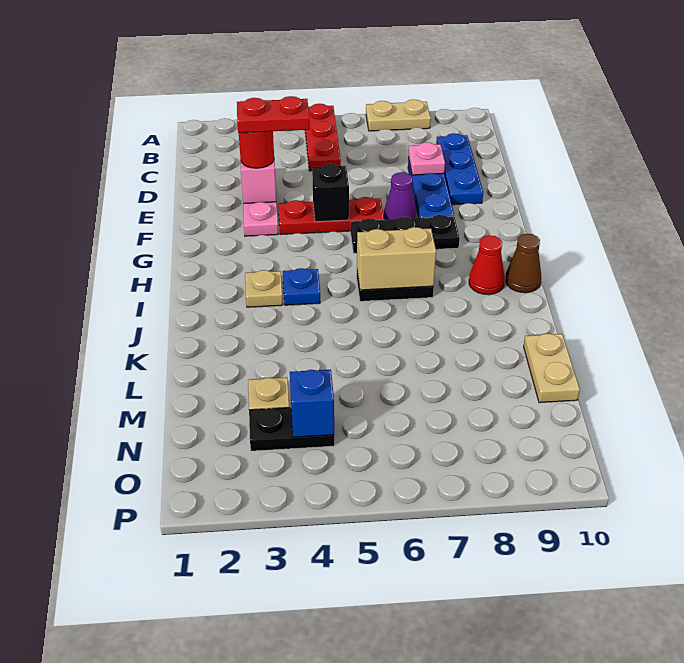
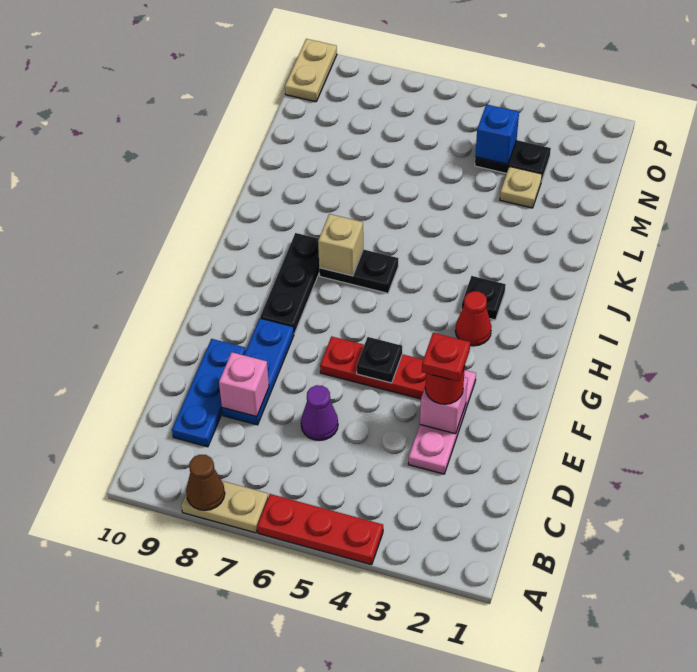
red plate A5:C5 level 1 -> red plate A4:A6 level 1
pink plate D8 level 2 -> pink brick D8 level 2
red plate E3:E4 level 4 -> red plate E3 level 4
black brick F5 level 2 -> black plate F5 level 2
purple cone F7 level 1 -> purple cone D6 level 1
black plate G6:G8 level 1 -> black plate G8:I8 level 1
tan plate I3 level 1 -> black plate I3 level 1
blue plate I4 level 1 -> none
tan brick I6:I7 level 2 -> tan brick I7 level 2
red cone I9 level 1 -> red cone H3 level 1
brown cone I10 level 1 -> brown cone A8 level 2
tan plate L10:M10 level 1 -> tan plate O10:P10 level 1

